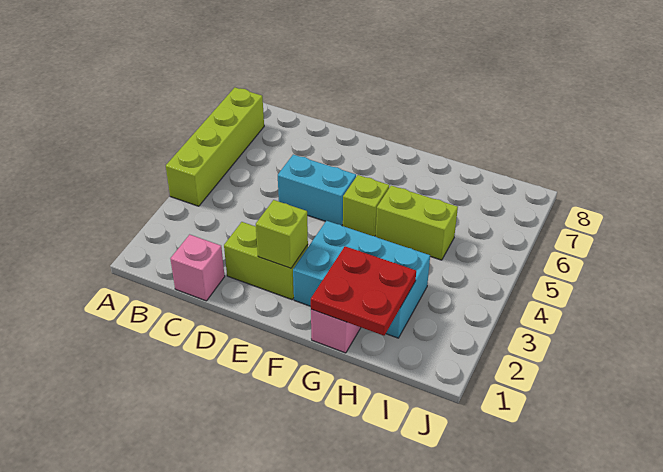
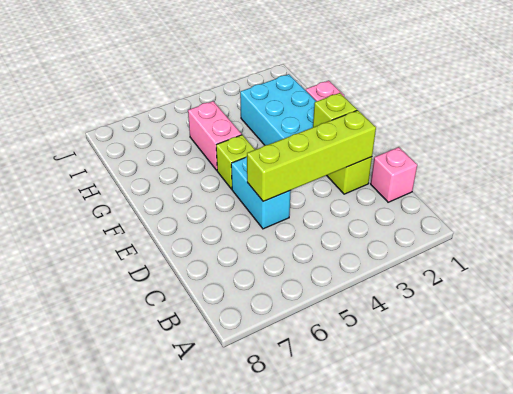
lime brick A4:A7 level 1 -> lime brick D2:D5 level 2
red plate G1:H2 level 2 -> none
lime brick G5:H5 level 1 -> pink brick G5:H5 level 1

